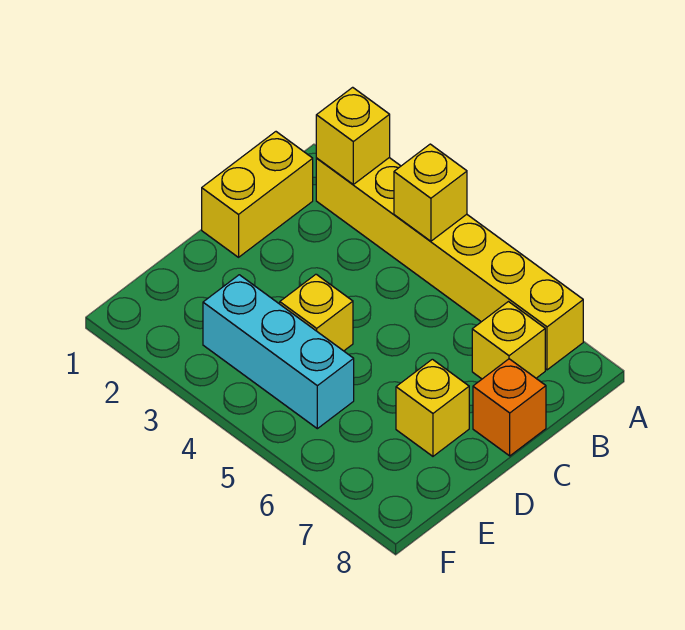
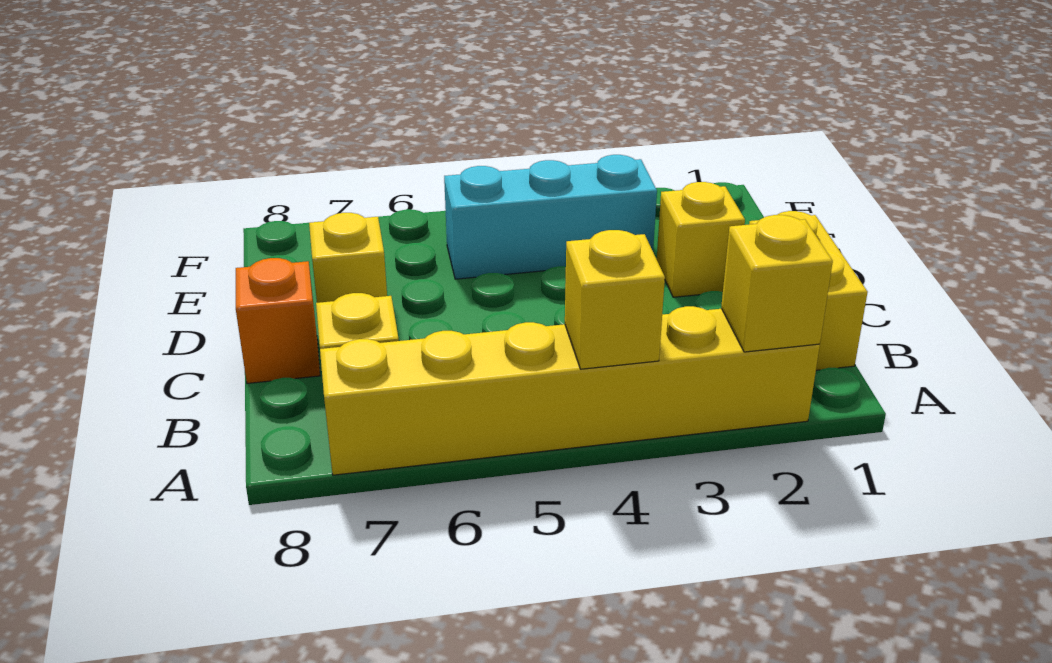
yellow brick D4 level 1 -> yellow brick D2 level 1

